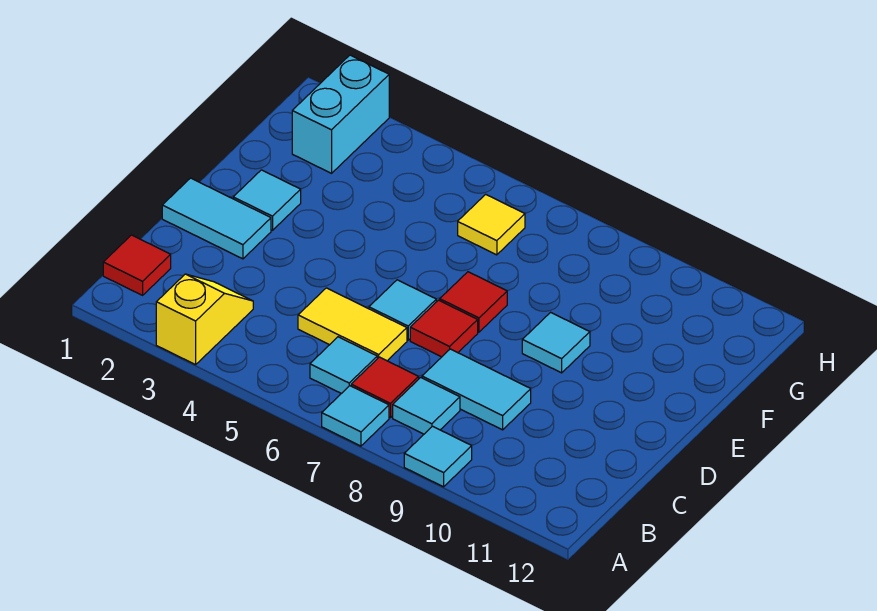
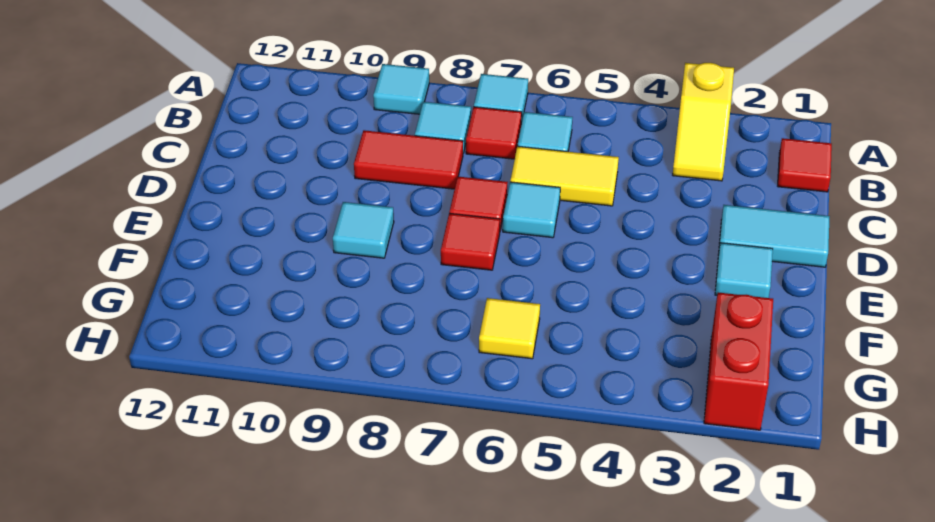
cyan tile C8:C9 level 1 -> red tile C8:C9 level 1
cyan brick G2:H2 level 1 -> red brick G2:H2 level 1

